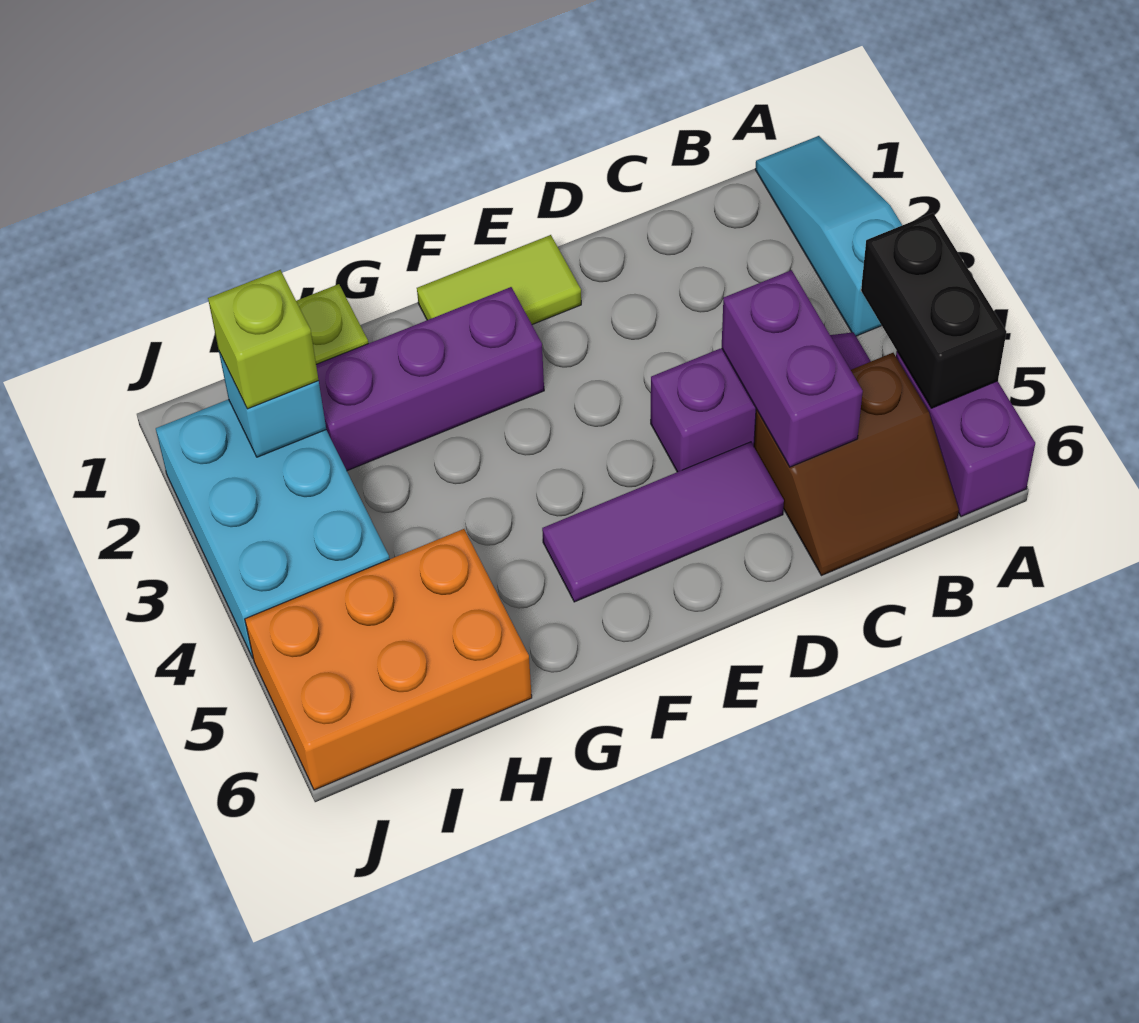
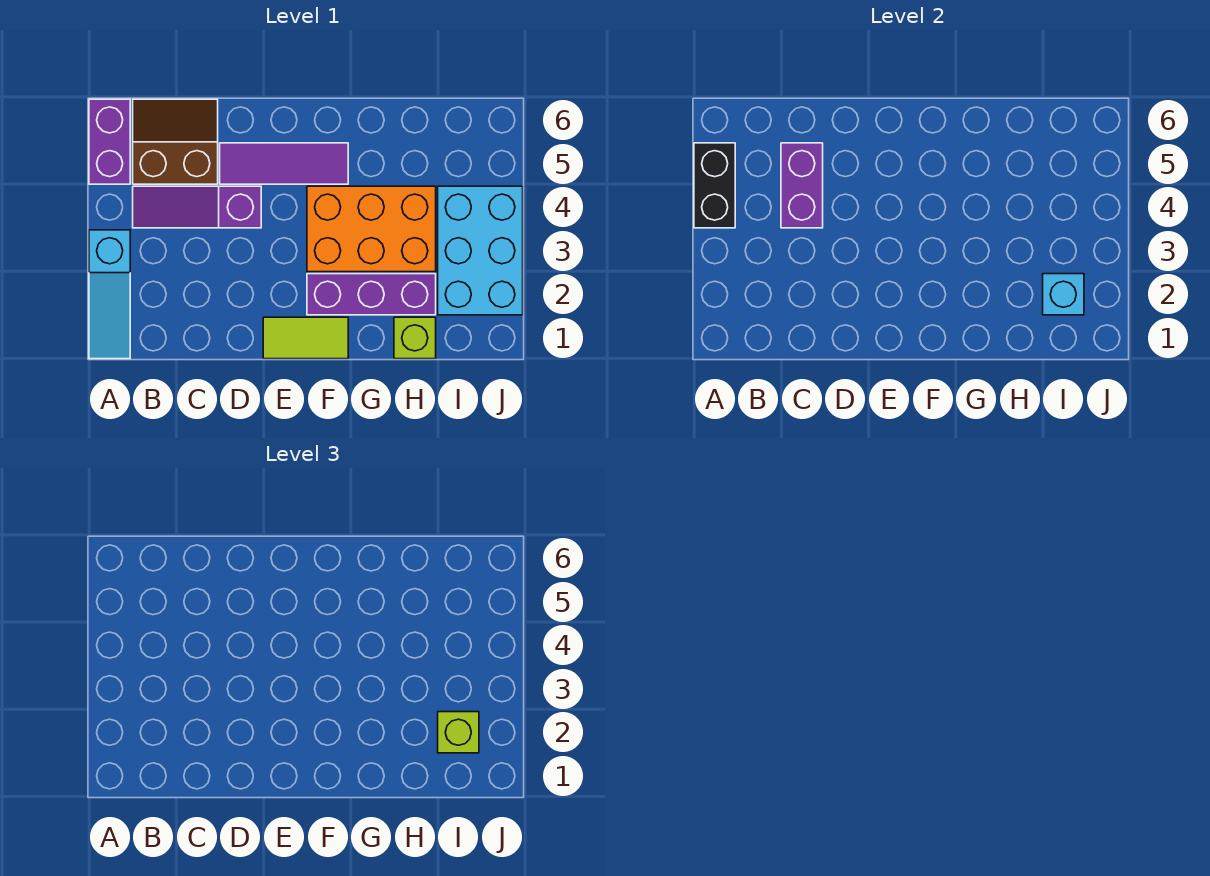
orange brick H5:J6 level 1 -> orange brick F3:H4 level 1

